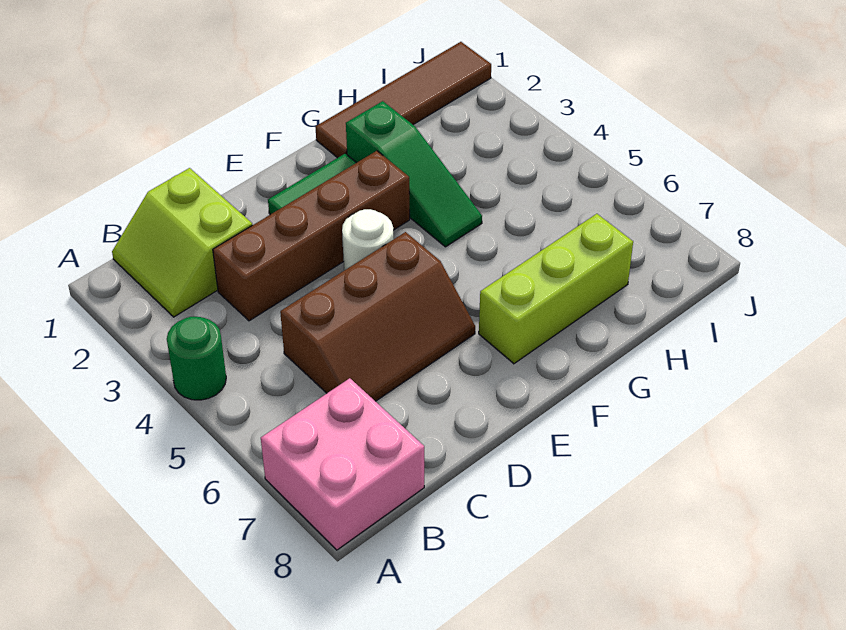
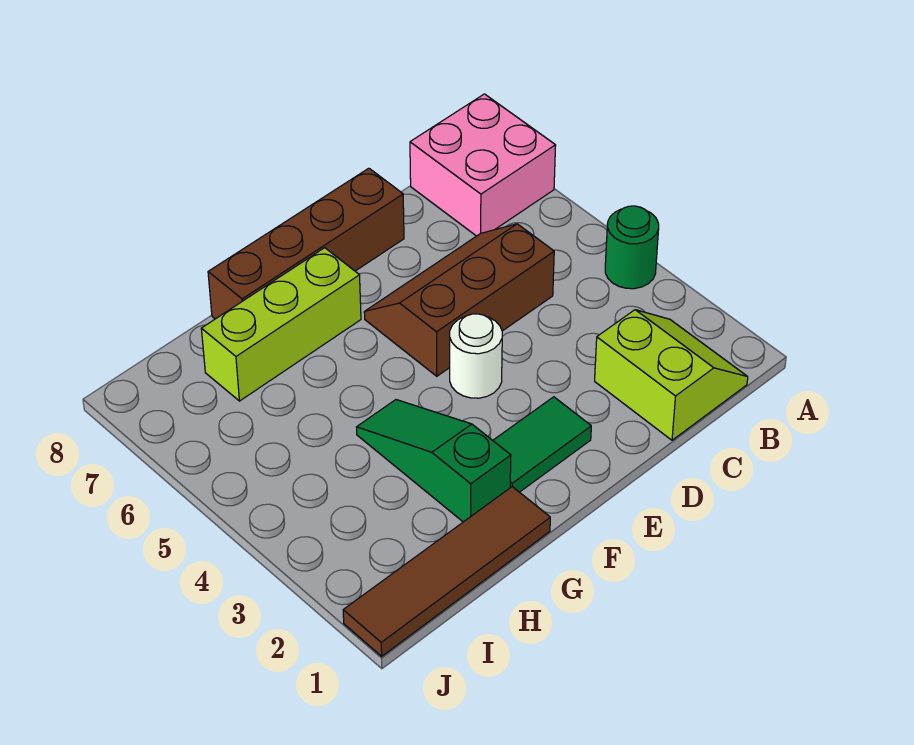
brown brick C3:F3 level 1 -> brown brick D8:G8 level 1

